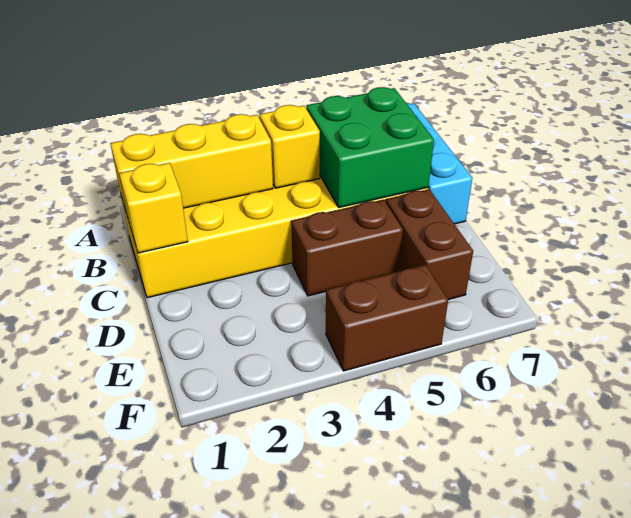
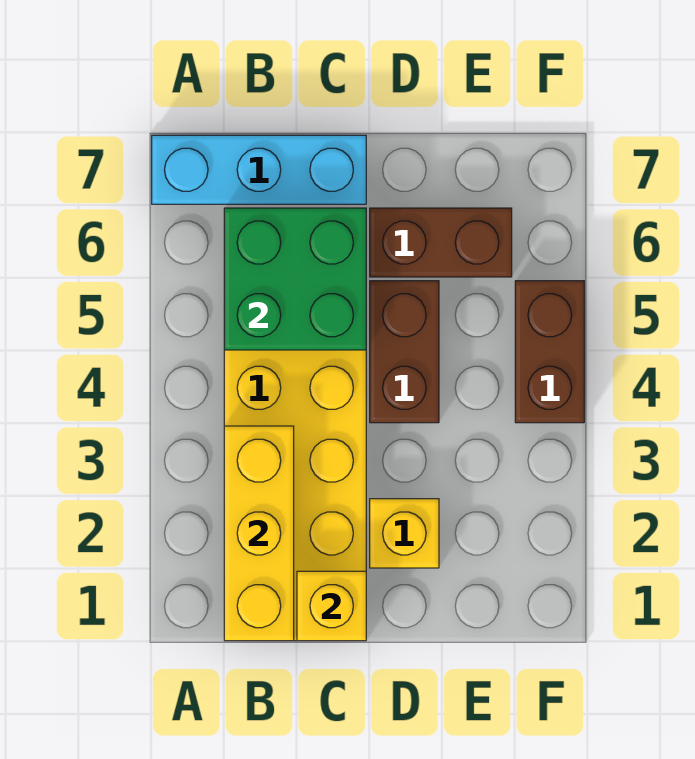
yellow brick B4 level 2 -> yellow brick D2 level 1

